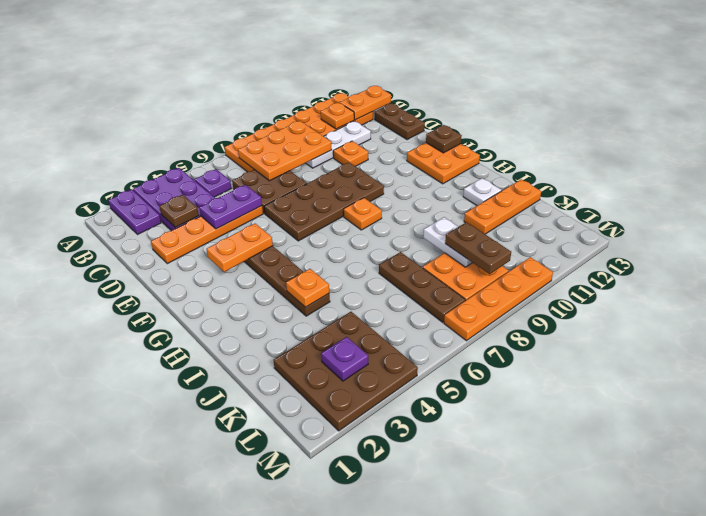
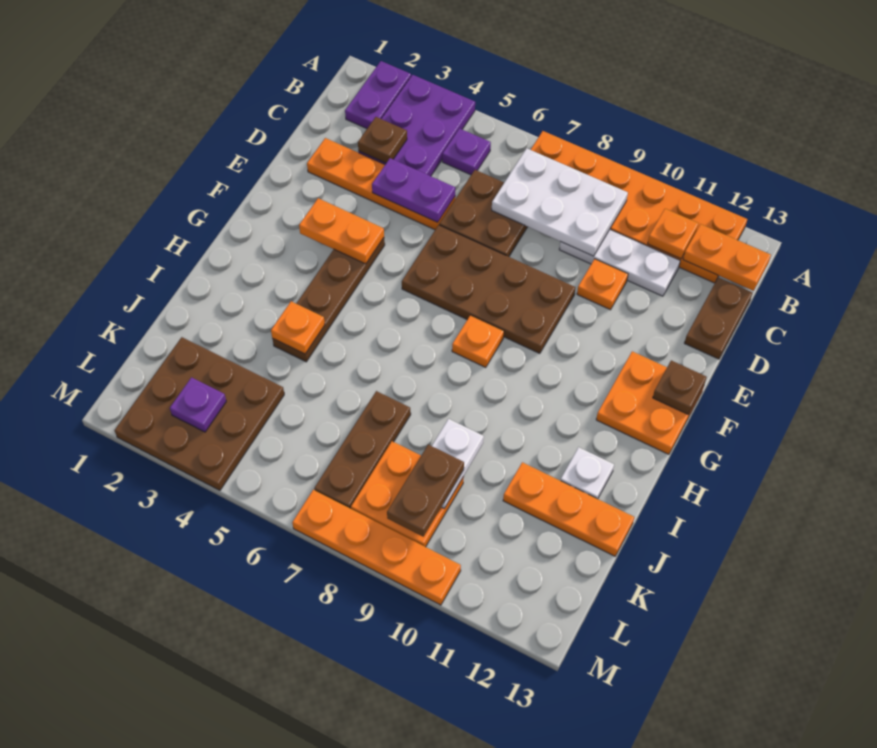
orange plate B7:C9 level 2 -> white plate B7:C9 level 2

